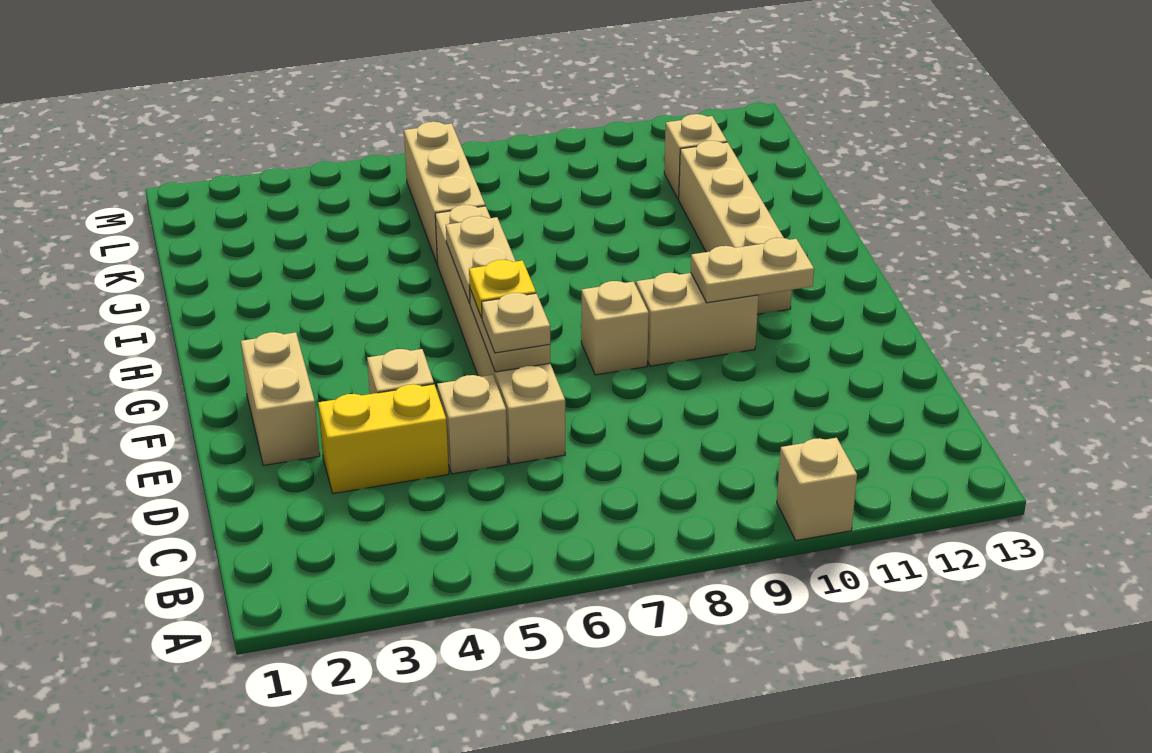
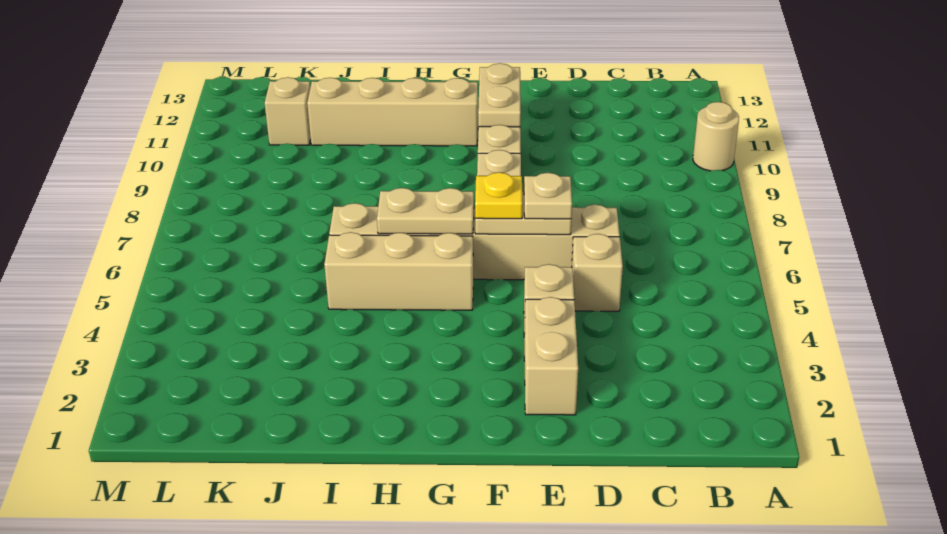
tan brick A10 level 1 -> tan round brick A10 level 1
yellow brick D3:D4 level 1 -> none
tan brick E2:F2 level 1 -> tan brick E2:E3 level 1
tan brick J6:L6 level 1 -> tan brick G5:I5 level 1

